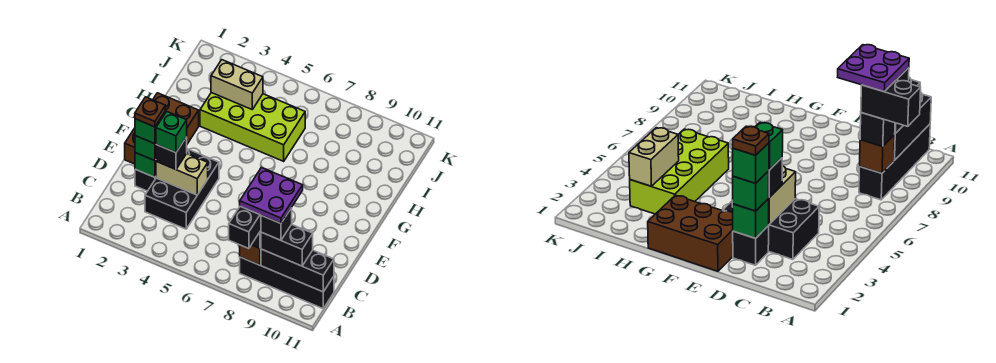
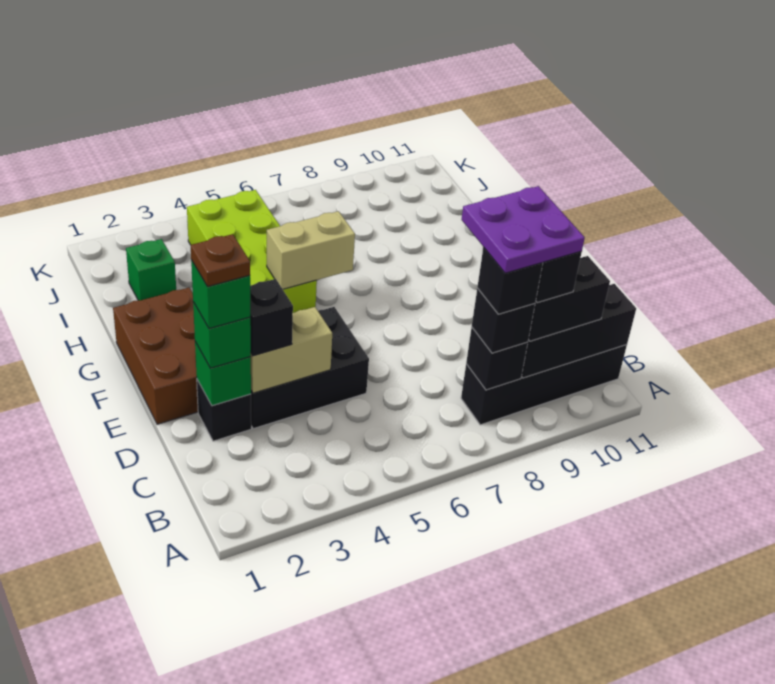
black brick A8:B8 level 4 -> black brick B8 level 4
brown brick B8 level 2 -> black brick B8 level 2
black brick C3:E4 level 1 -> black brick D3:E5 level 1
green brick D3 level 4 -> green brick I2 level 1
lime brick H3:I6 level 1 -> lime brick G4:J5 level 1
tan brick I3:I4 level 2 -> tan brick G5:G6 level 2

